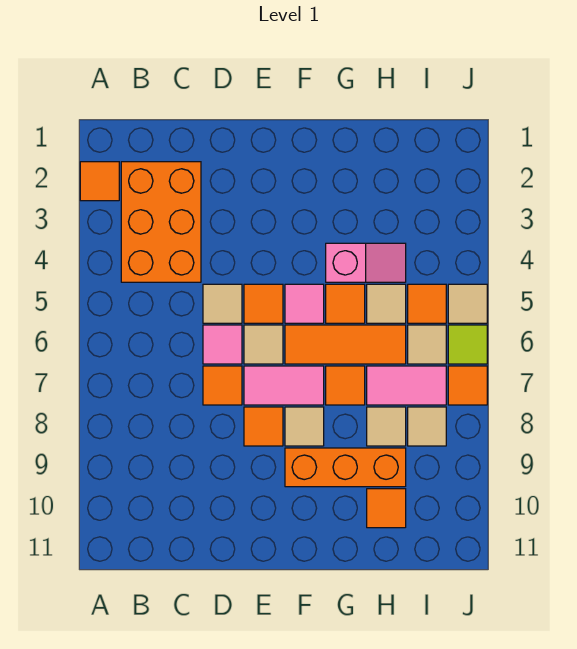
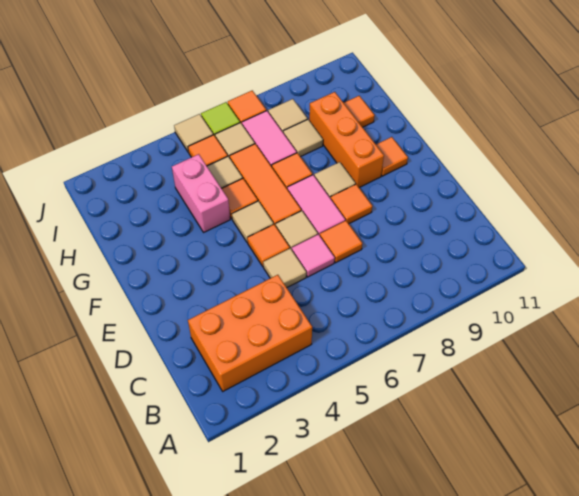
orange tile A2 level 1 -> orange tile F10 level 1
pink tile F5 level 1 -> tan tile F5 level 1
pink slope G4:H4 level 1 top G -> pink brick G4:H4 level 1

